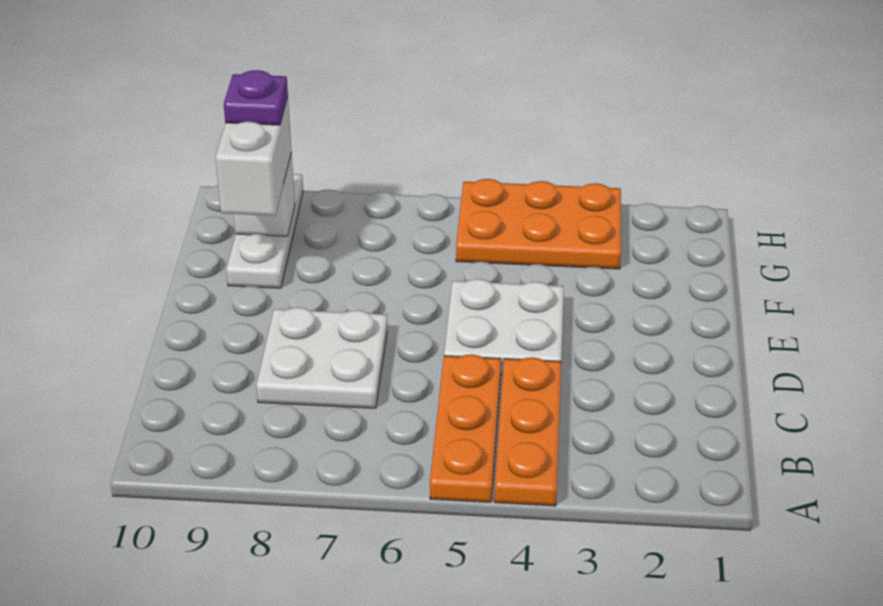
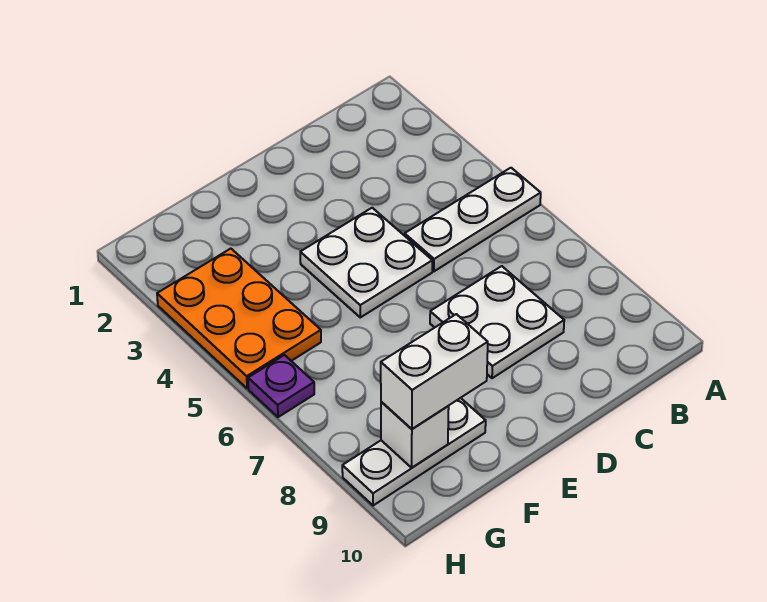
orange plate A4:C4 level 1 -> none
orange plate A5:C5 level 1 -> white plate A5:C5 level 1
purple plate G9 level 4 -> purple plate H6 level 1

